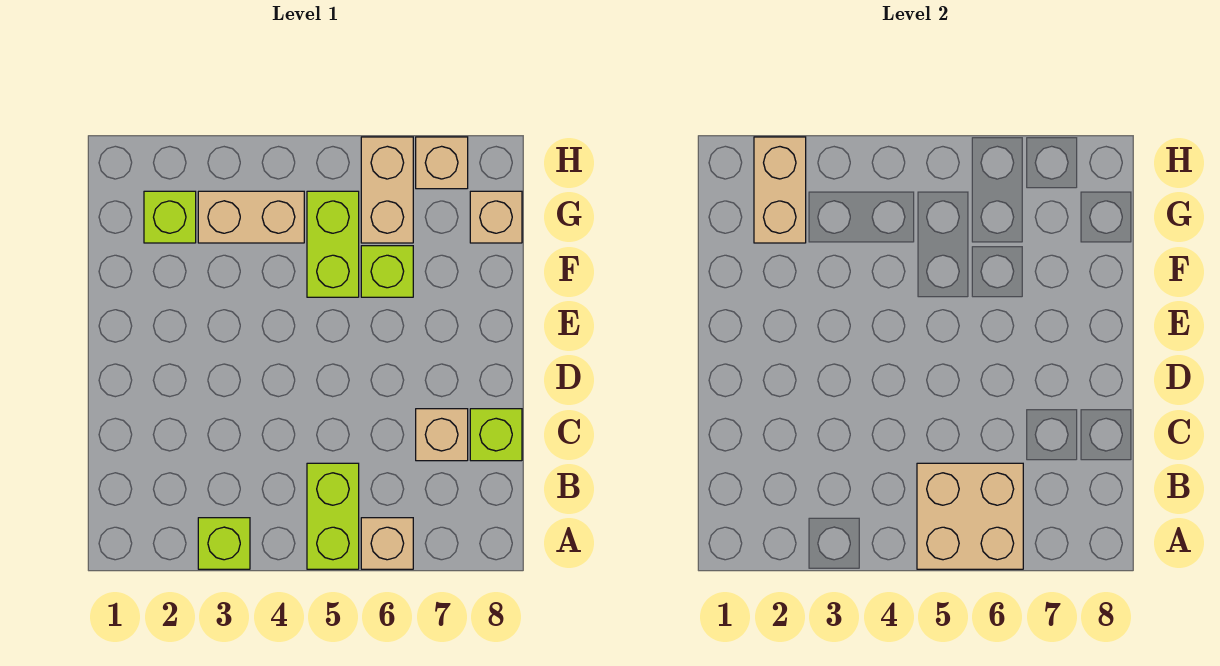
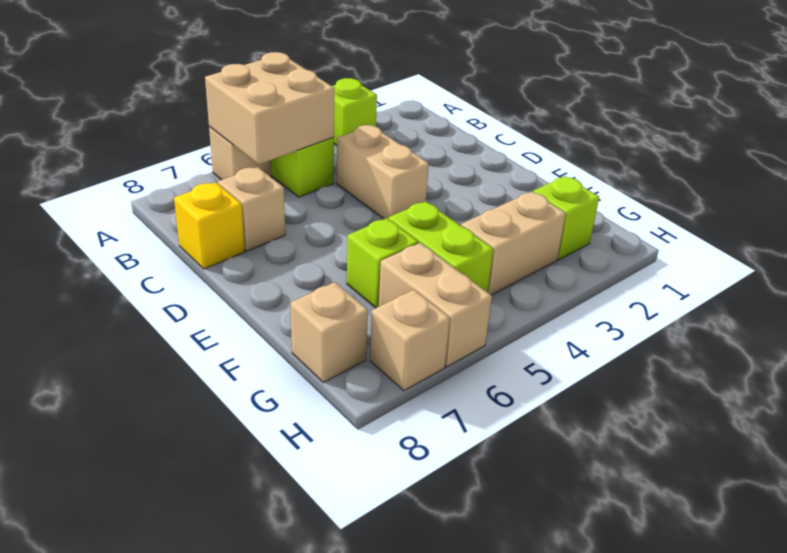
lime brick C8 level 1 -> yellow brick C8 level 1
tan brick G2:H2 level 2 -> tan brick C4:D4 level 1

